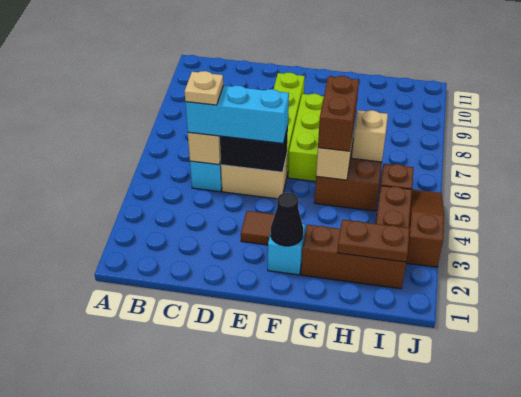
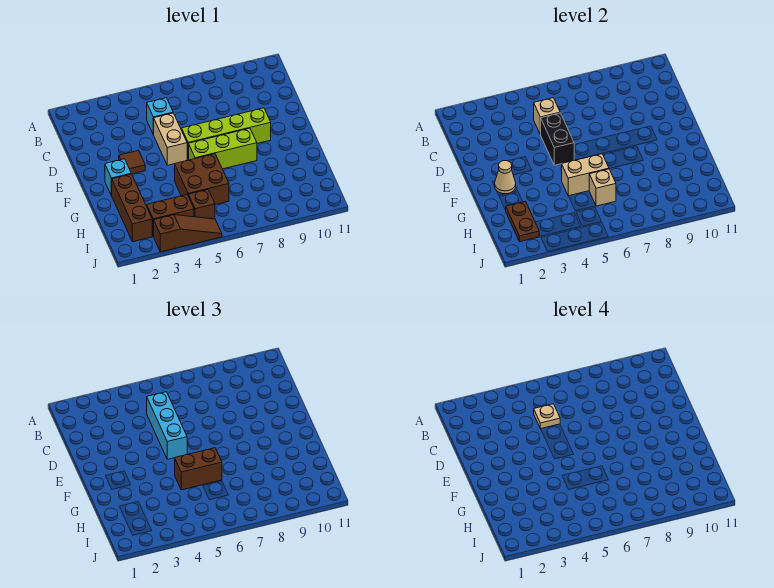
black cone F2 level 2 -> tan cone F2 level 2

